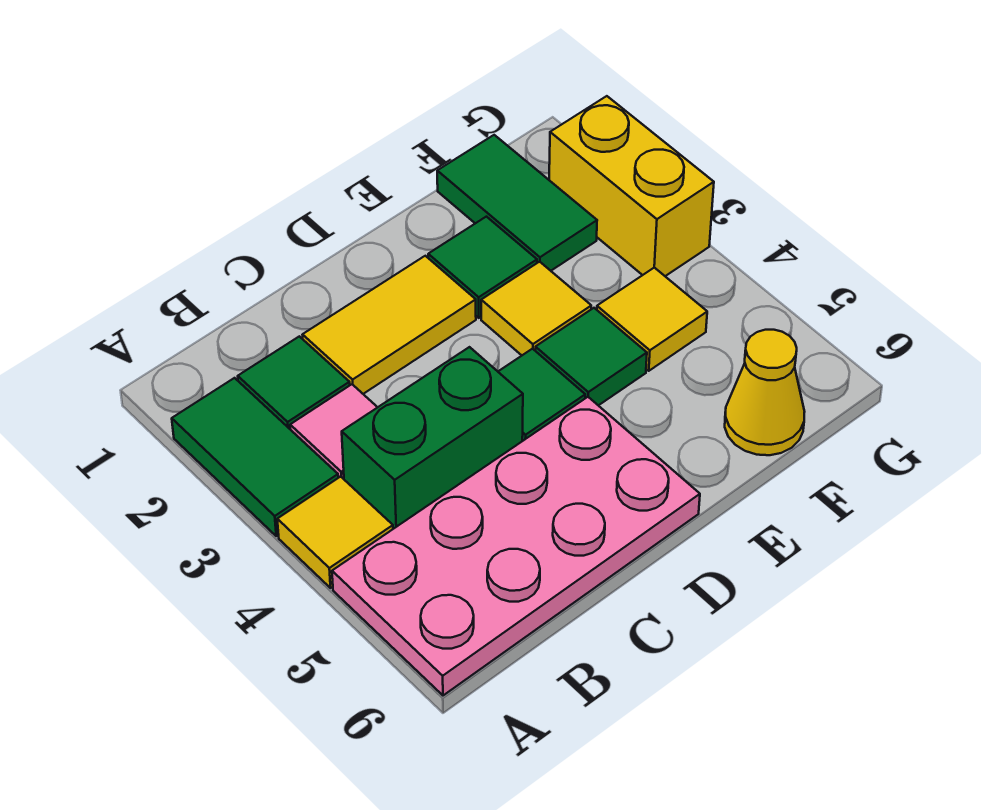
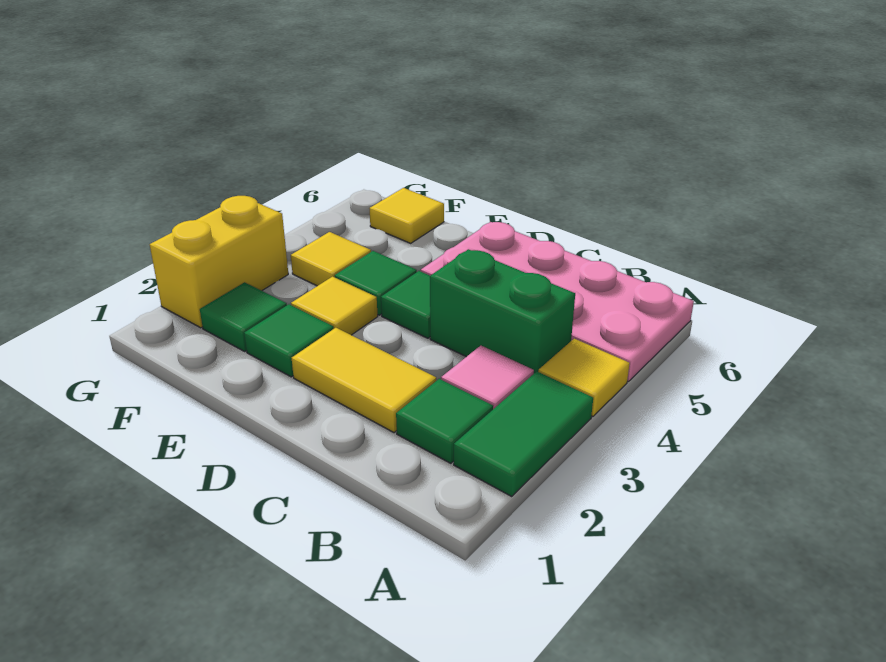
green tile F1:F2 level 1 -> green tile F2 level 1
yellow cone F6 level 1 -> yellow tile F6 level 1

